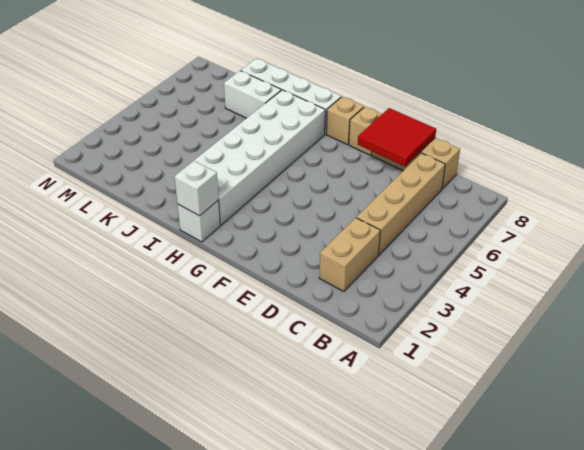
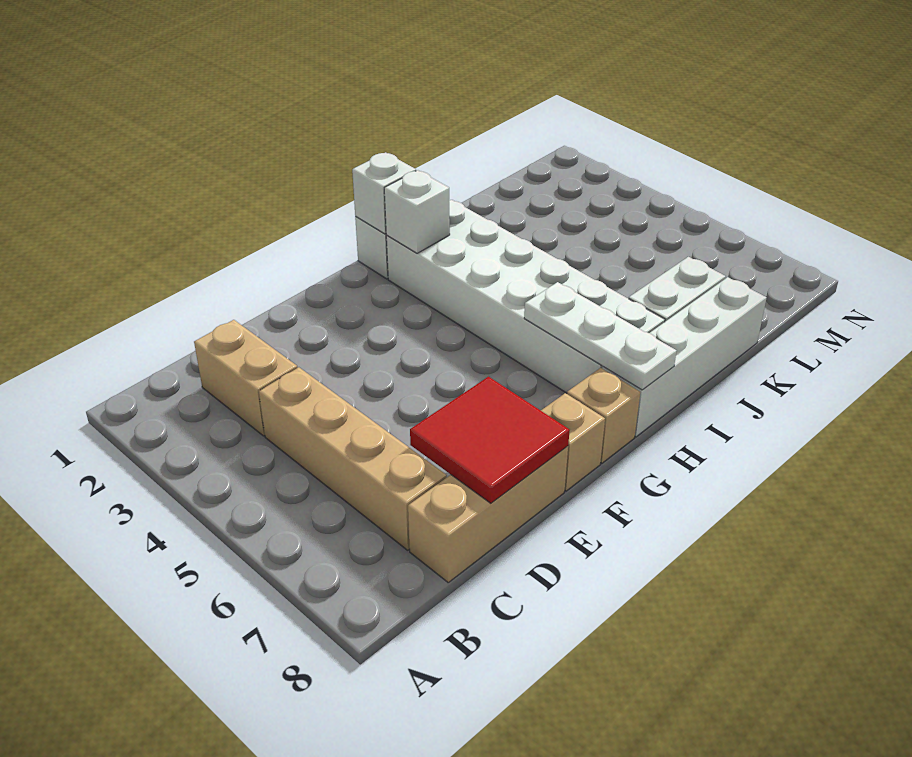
none -> white brick H2 level 2
none -> white plate H6:H8 level 2

